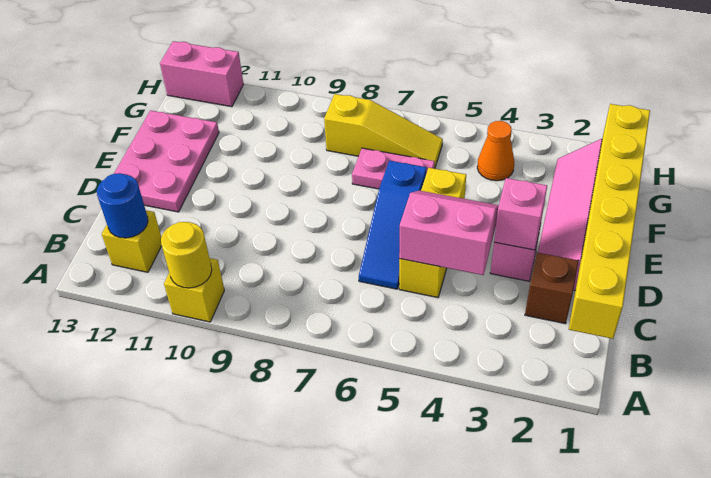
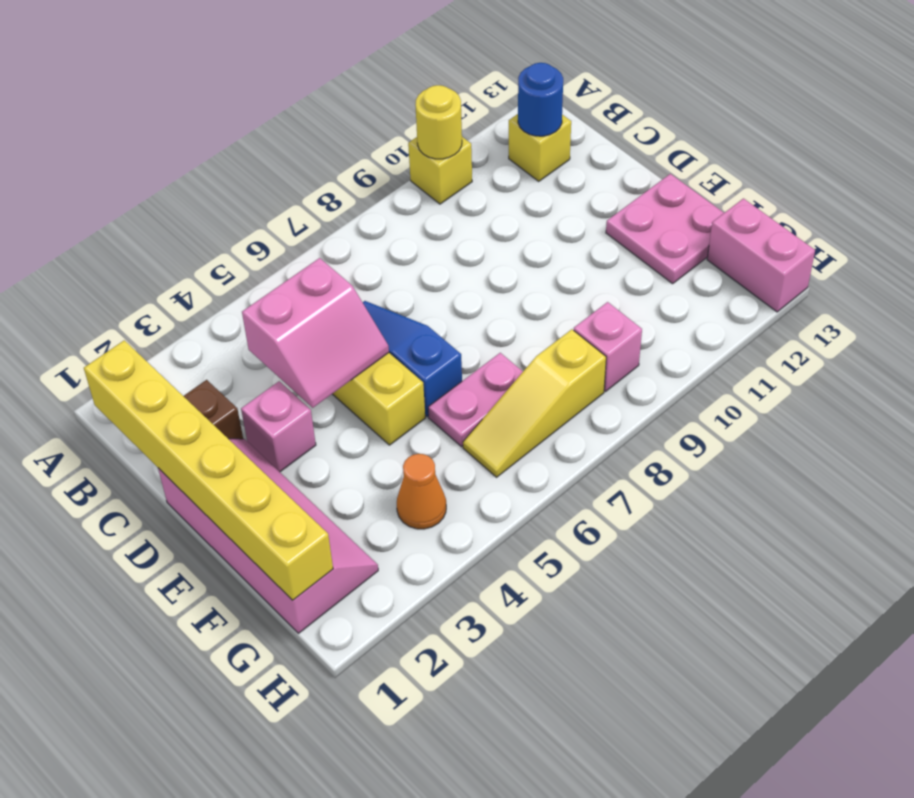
pink brick D3 level 2 -> pink brick G9 level 1
pink plate D12:F13 level 1 -> pink plate E12:F13 level 1
pink brick H12:H13 level 1 -> pink brick G13:H13 level 1

